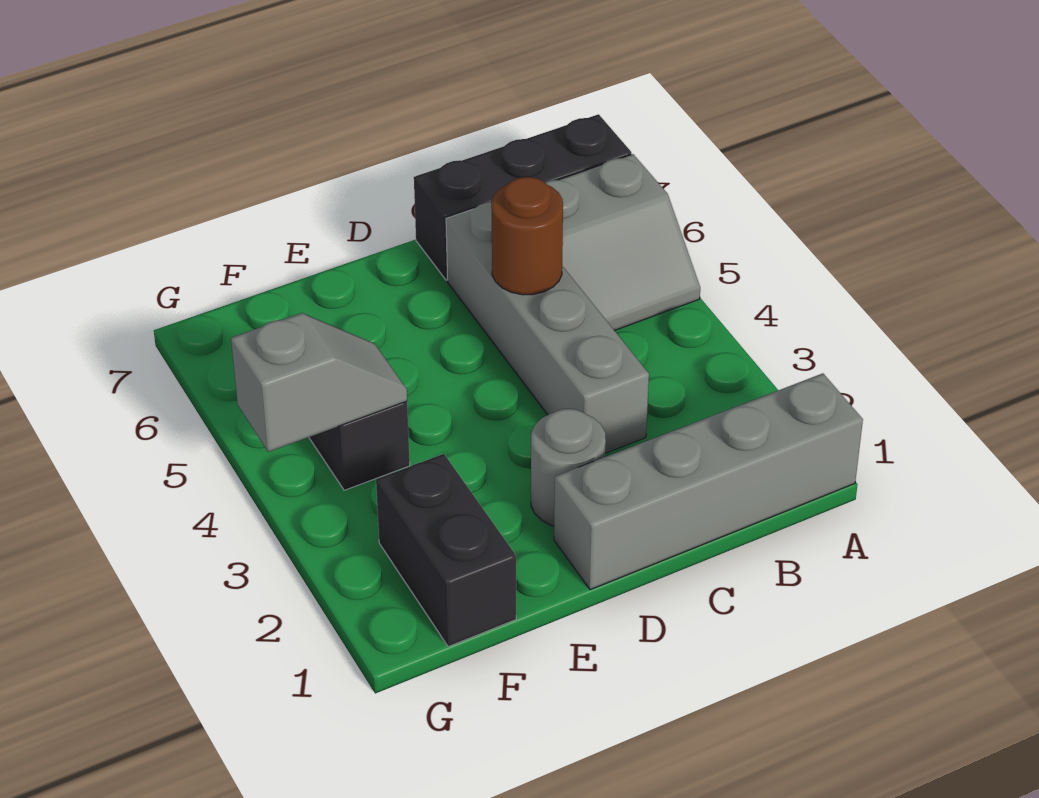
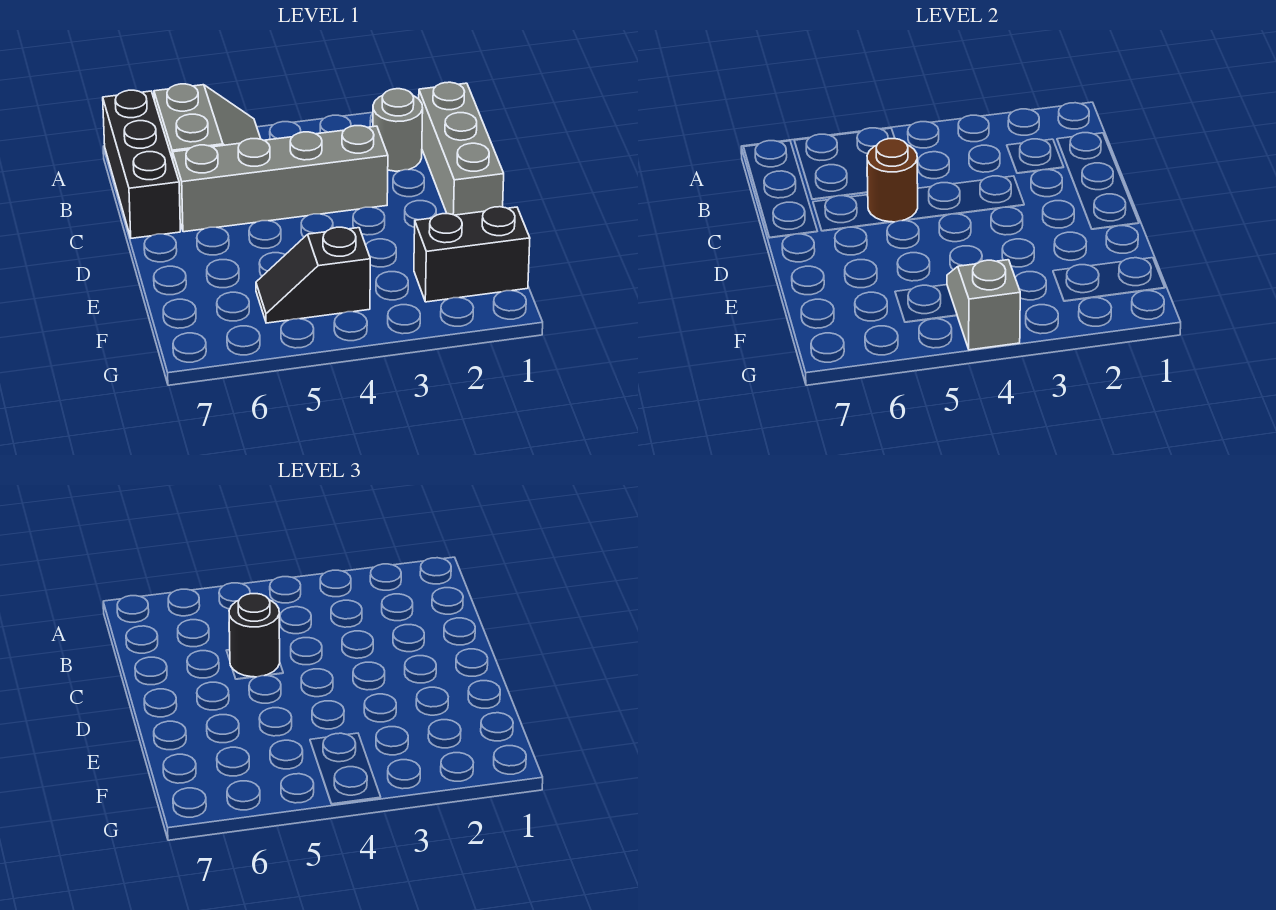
grey brick A1:D1 level 1 -> grey brick B1:D1 level 1
none -> black round brick C5 level 3
grey round brick D2 level 1 -> grey round brick B2 level 1

